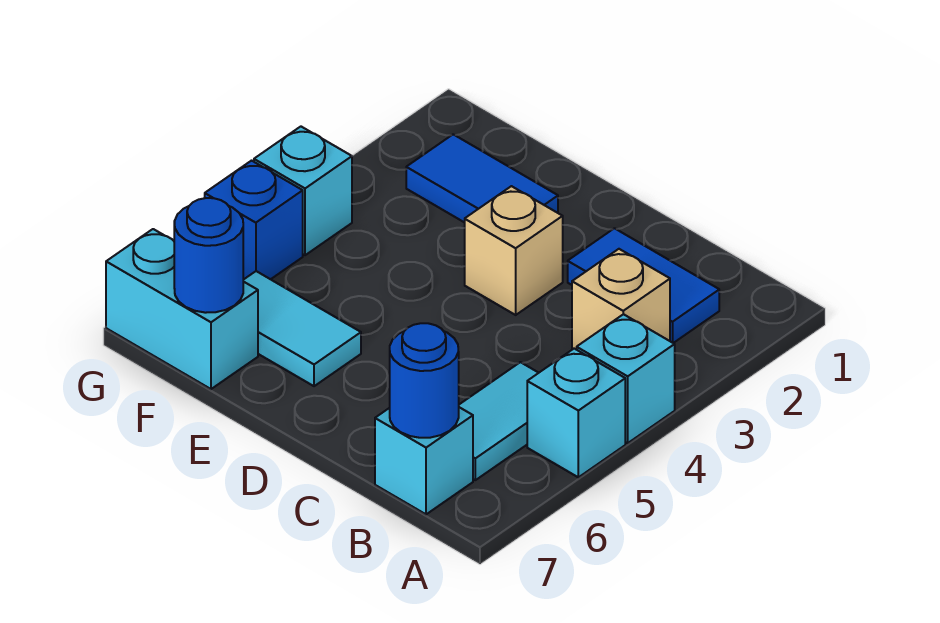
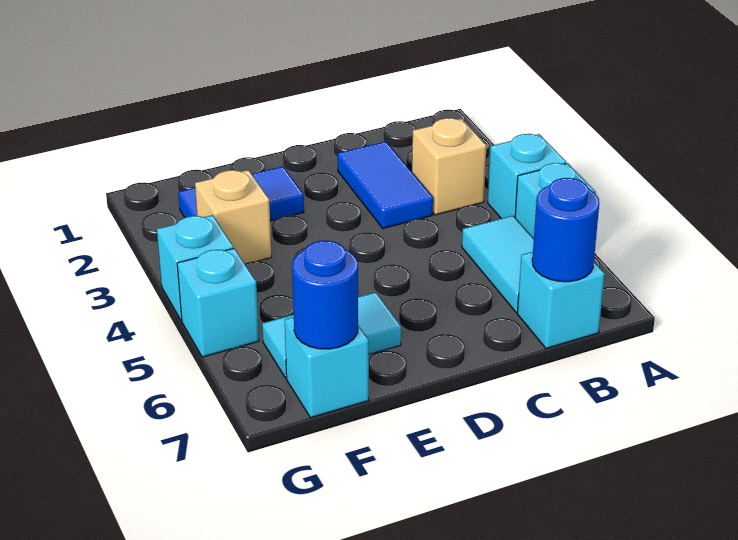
blue tile B2:C2 level 1 -> blue tile C2:C3 level 1
tan brick D3 level 1 -> tan brick F3 level 1
cyan brick F7:G7 level 1 -> cyan brick F7 level 1
blue brick G5 level 1 -> cyan brick G5 level 1

